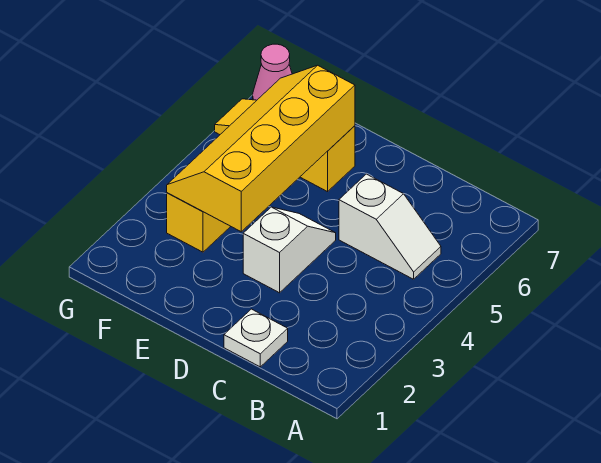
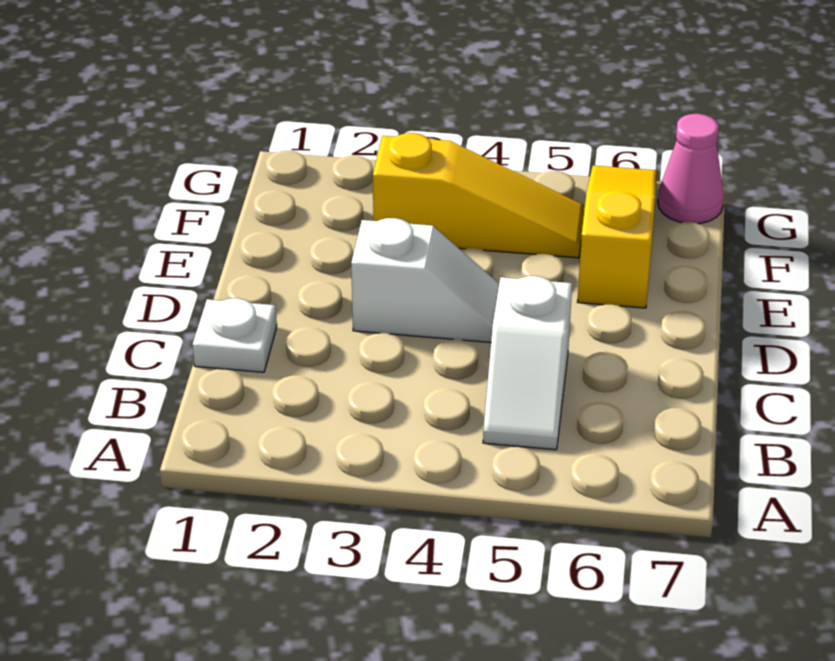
yellow slope E3:F6 level 2 top E -> none

